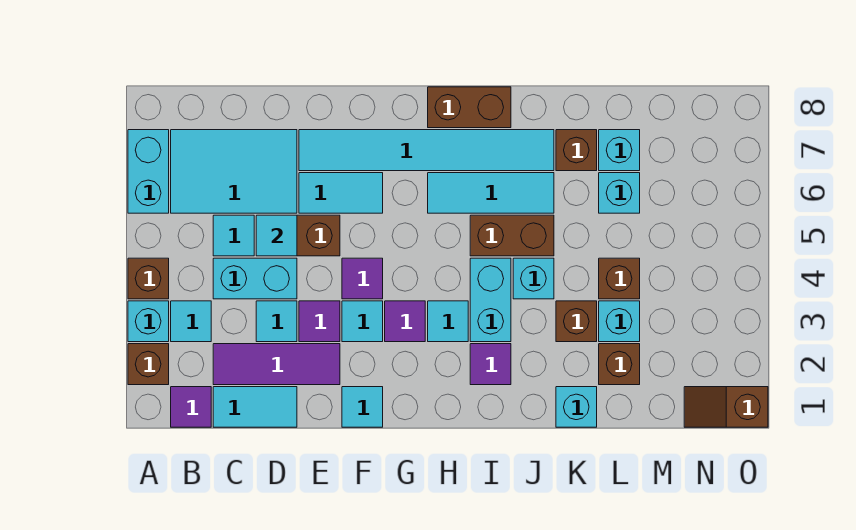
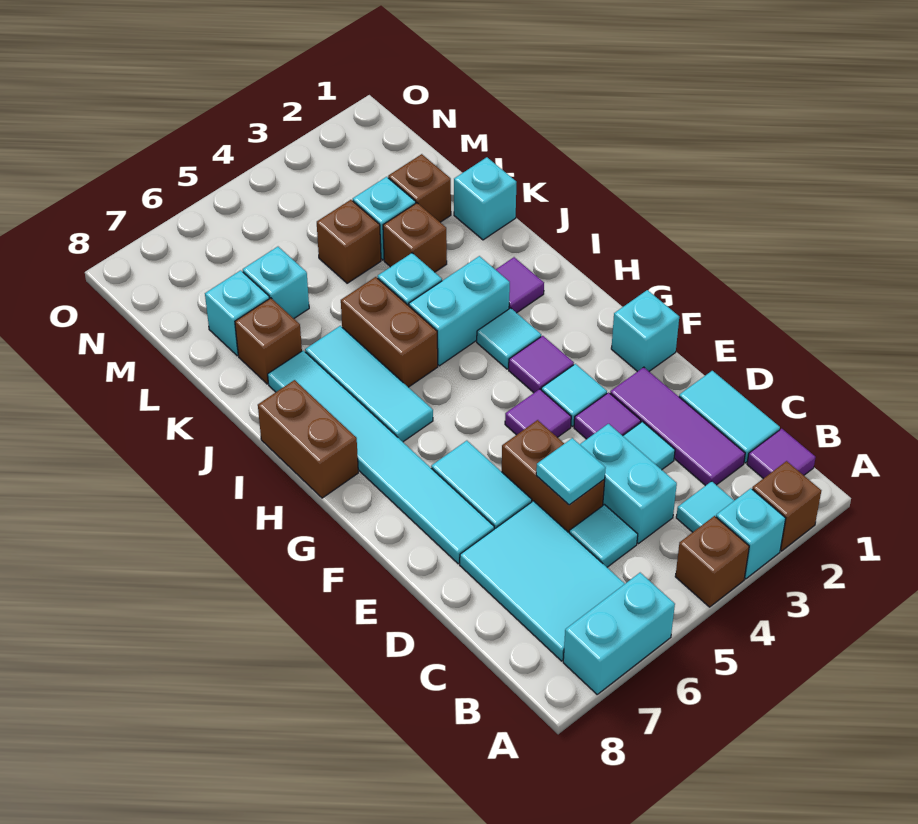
cyan tile F1 level 1 -> cyan brick F1 level 1
brown slope N1:O1 level 1 top O -> none

